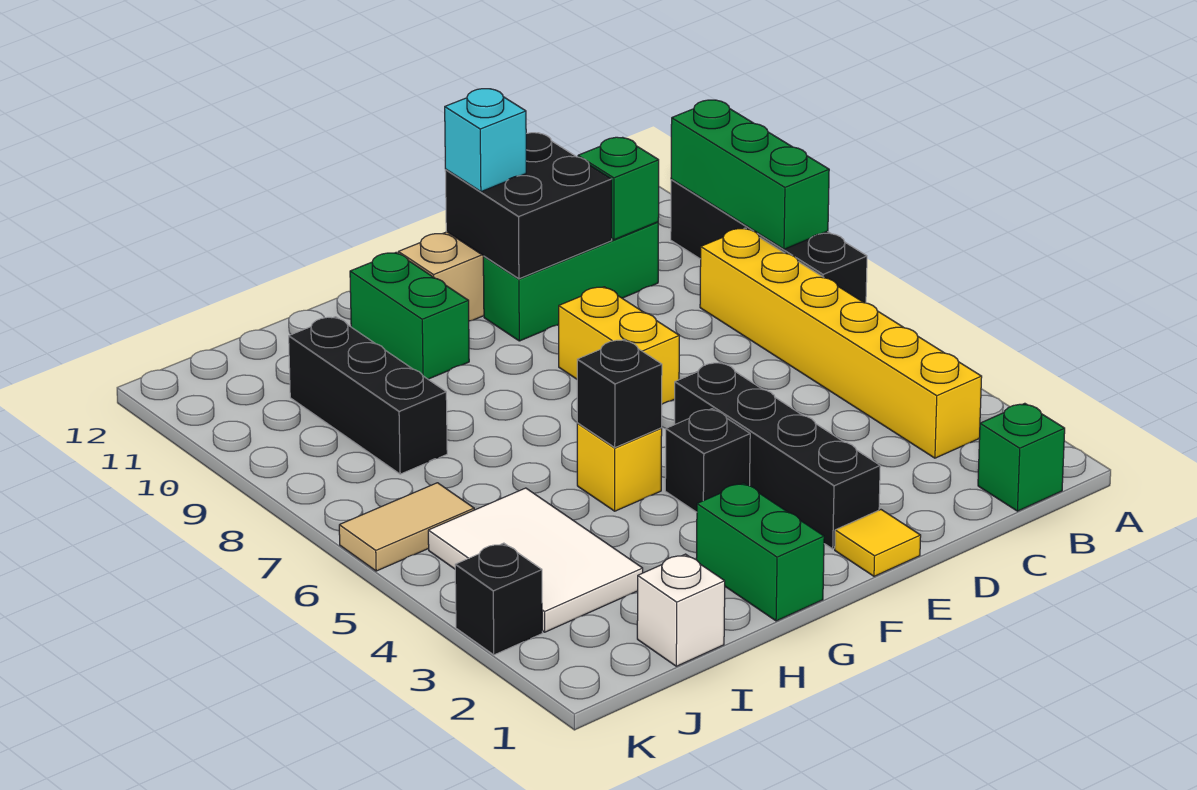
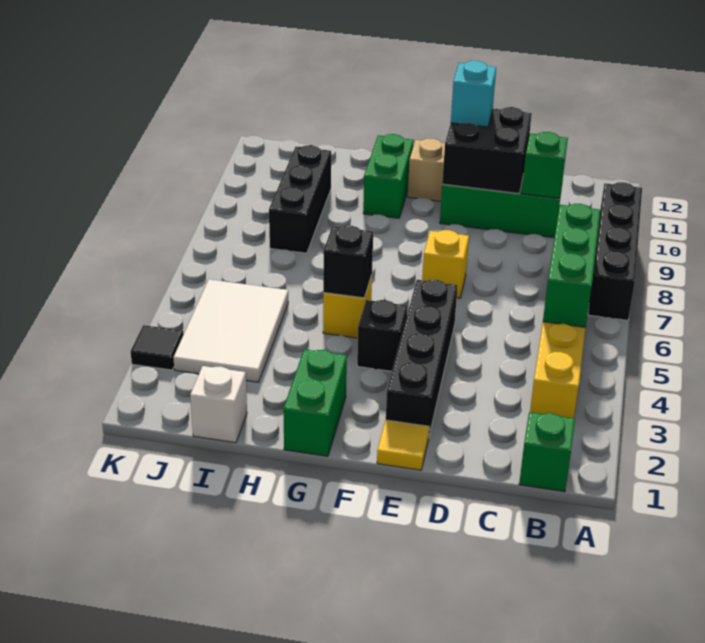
green brick A8:A10 level 2 -> green brick B5:B7 level 2
yellow brick E7:E8 level 1 -> yellow brick E7 level 1
tan tile J6:K6 level 1 -> none
black brick K3 level 1 -> black tile K3 level 1

